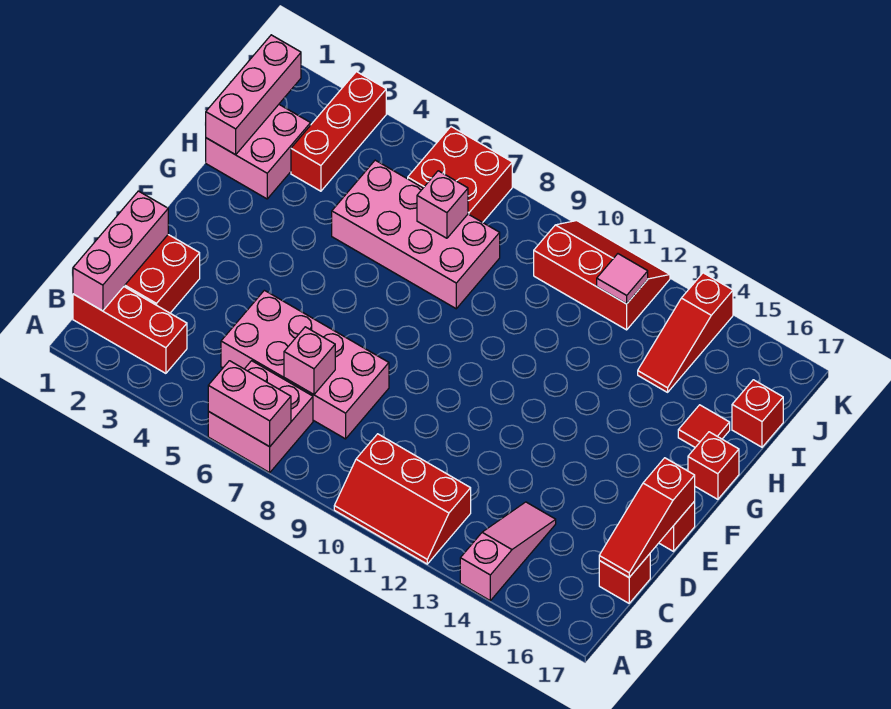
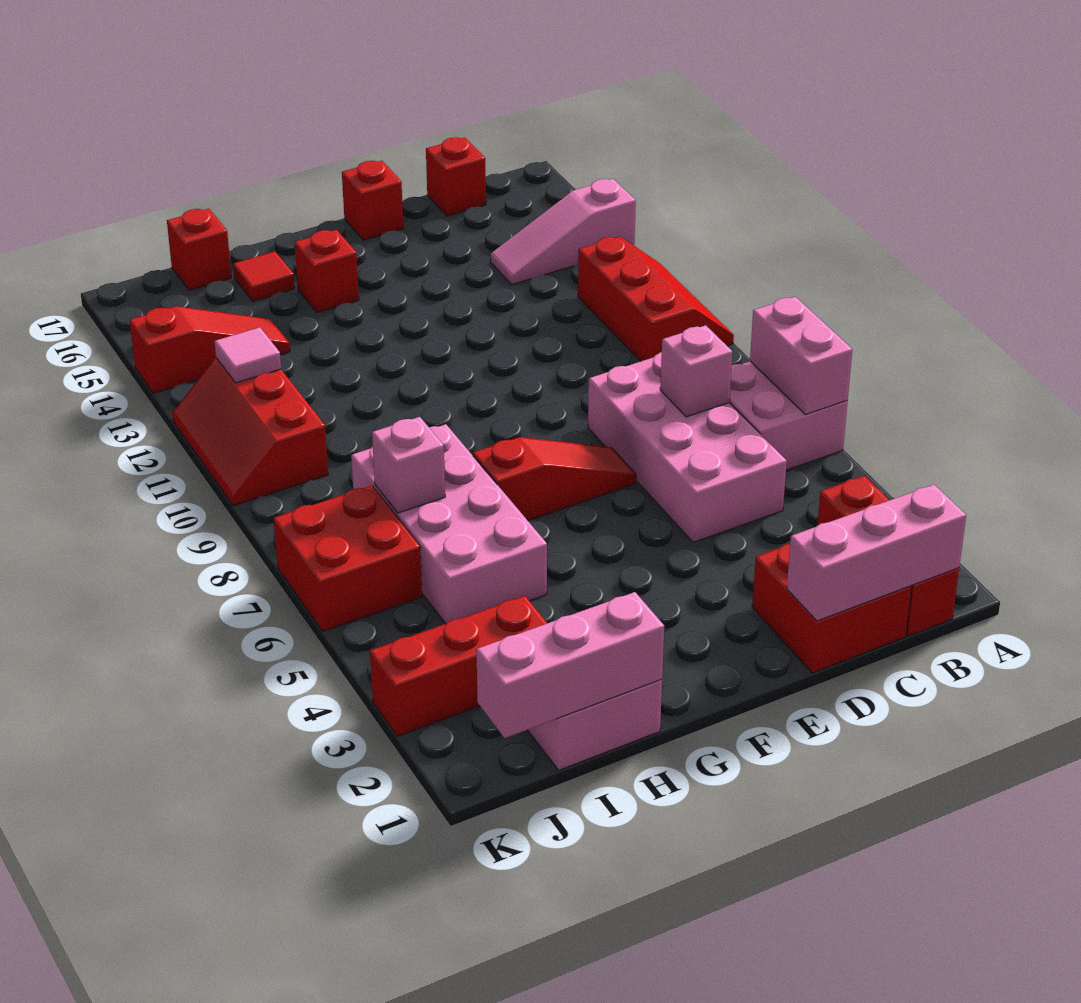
red slope C17:E17 level 2 top E -> red slope E7:G7 level 1 top G
red brick G17 level 1 -> red brick G15 level 1

